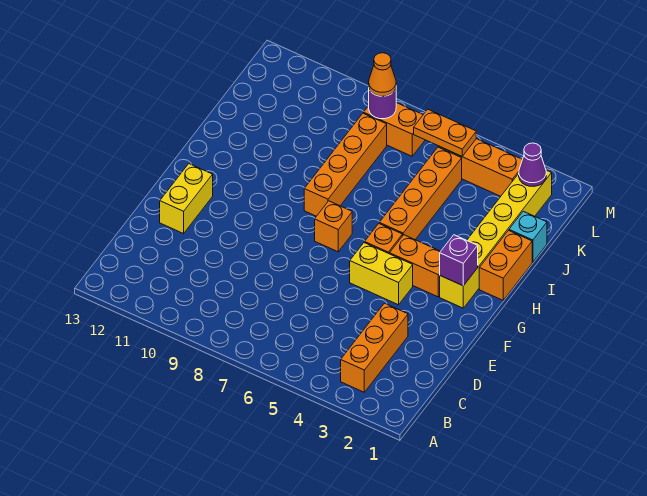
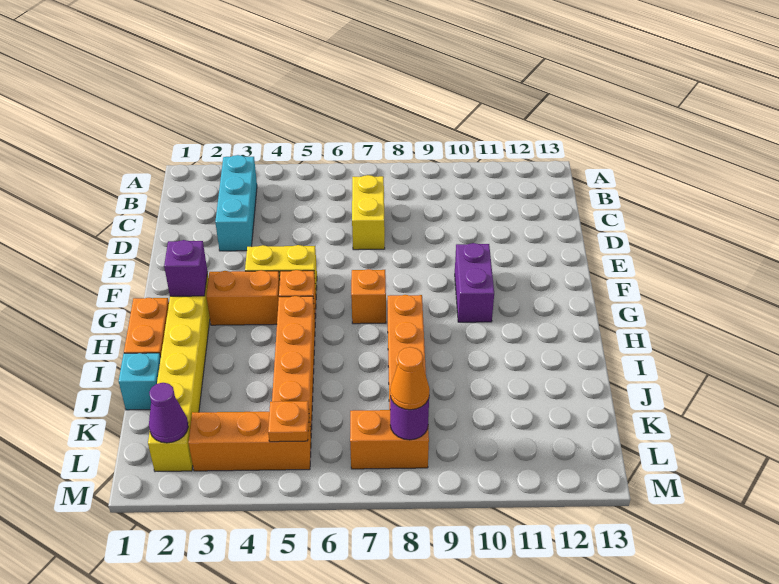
orange brick B3:D3 level 1 -> cyan brick B3:D3 level 1
yellow brick E12:F12 level 1 -> yellow brick C7:D7 level 1
none -> purple brick F10:G10 level 1
orange plate L5:L6 level 2 -> orange plate L5 level 2

